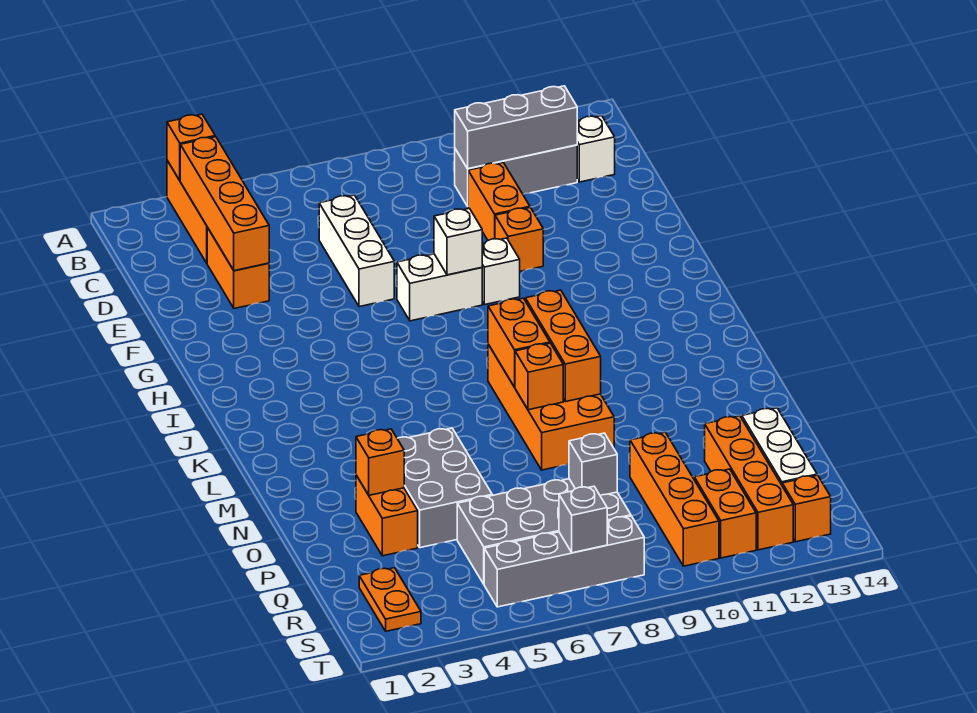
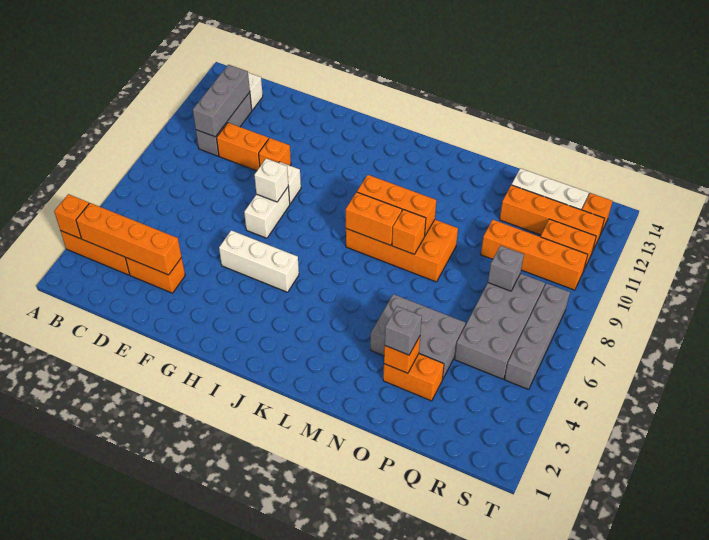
white brick D6:F6 level 1 -> white brick G5:I5 level 1
orange plate R2:S2 level 1 -> none
grey brick S7 level 2 -> grey brick O3 level 3

